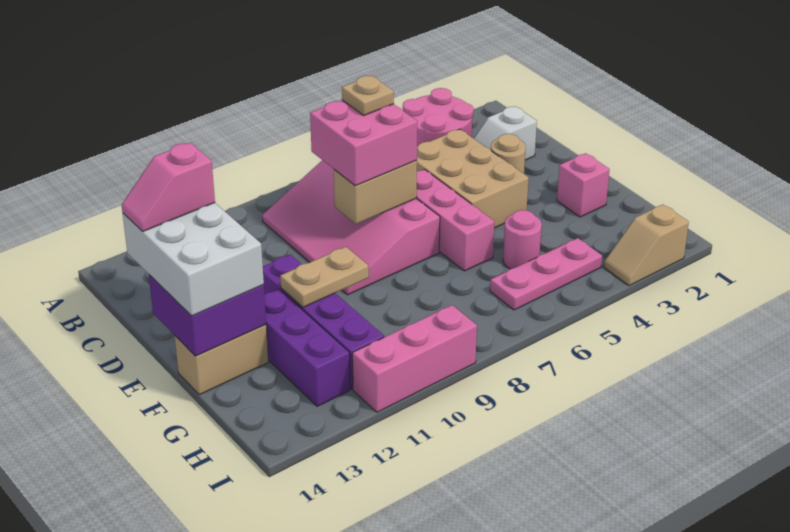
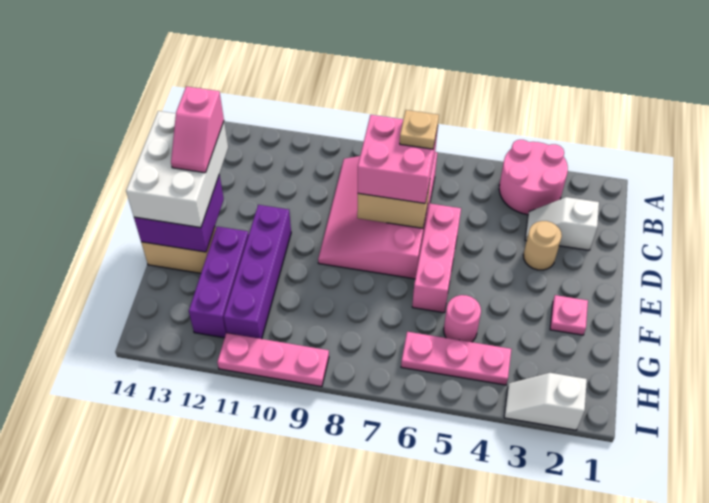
tan brick C4:E5 level 1 -> none
pink slope D13:D14 level 4 top 13 -> pink slope D13:E13 level 4 top D
pink brick F2 level 1 -> pink plate F2 level 1
tan plate F10:F11 level 2 -> none
tan slope I2:I3 level 1 top 2 -> white slope I2:I3 level 1 top 2
pink brick I9:I11 level 1 -> pink plate I9:I11 level 1

